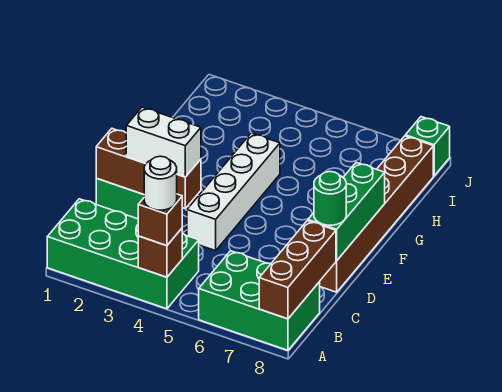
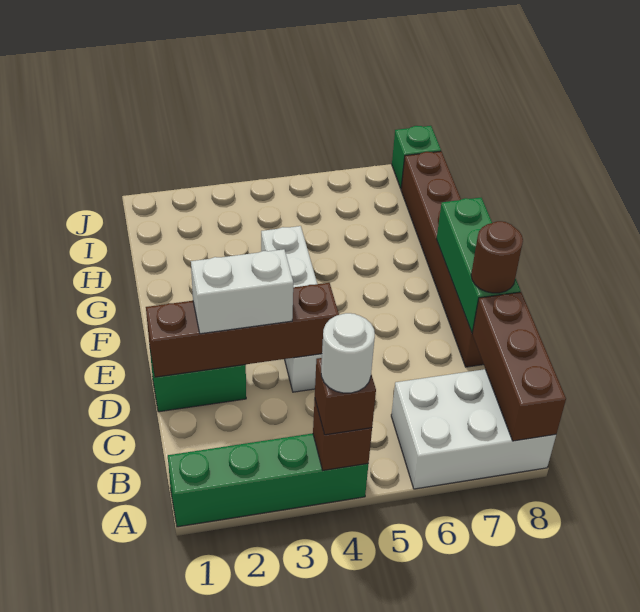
green brick A1:B4 level 1 -> green brick A1:A4 level 1
green brick A6:B8 level 1 -> white brick A6:B8 level 1
brown brick D1:D3 level 2 -> brown brick D1:D4 level 2
green round brick D8 level 3 -> brown round brick D8 level 3

